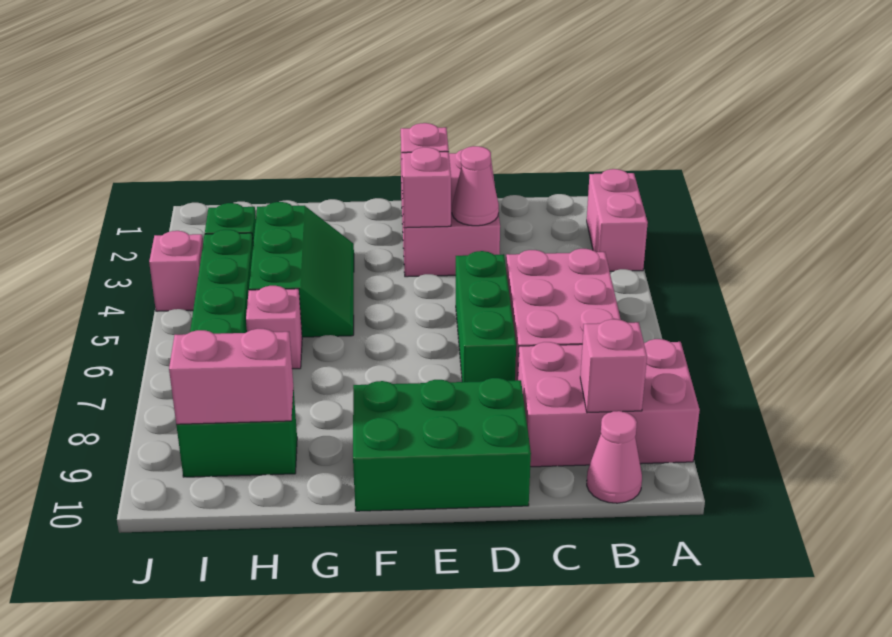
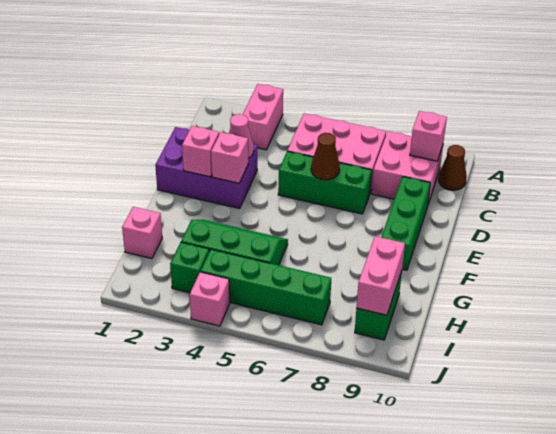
pink brick A2:A3 level 1 -> pink brick A3:B3 level 1
pink brick A8:C9 level 1 -> pink brick B8:C9 level 1
pink cone B10 level 1 -> brown cone B10 level 1
pink brick D1:E3 level 1 -> purple brick D1:E3 level 1
none -> brown cone D6 level 2
green brick D9:F10 level 1 -> green brick D9:F9 level 1
pink brick H6 level 1 -> pink brick H1 level 1

